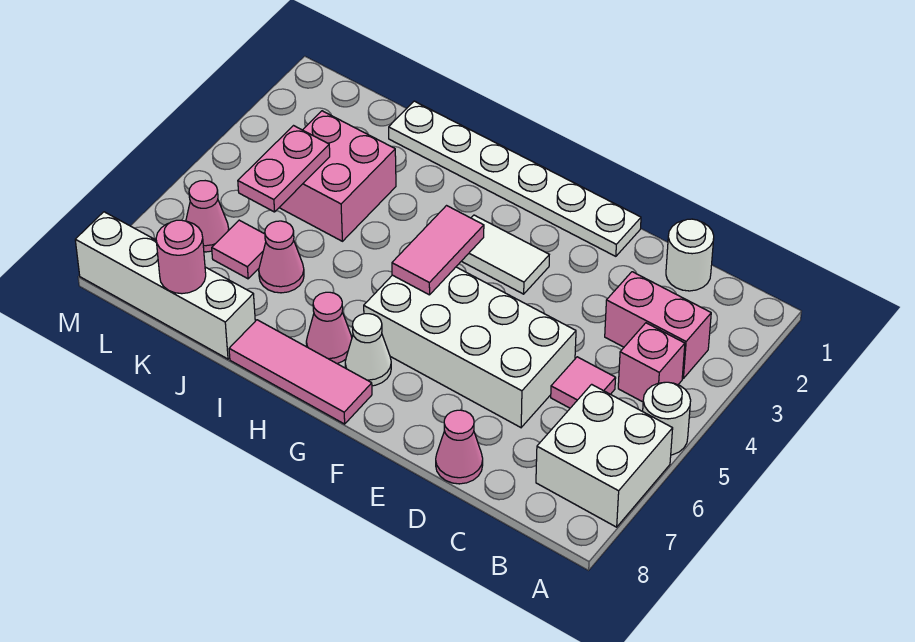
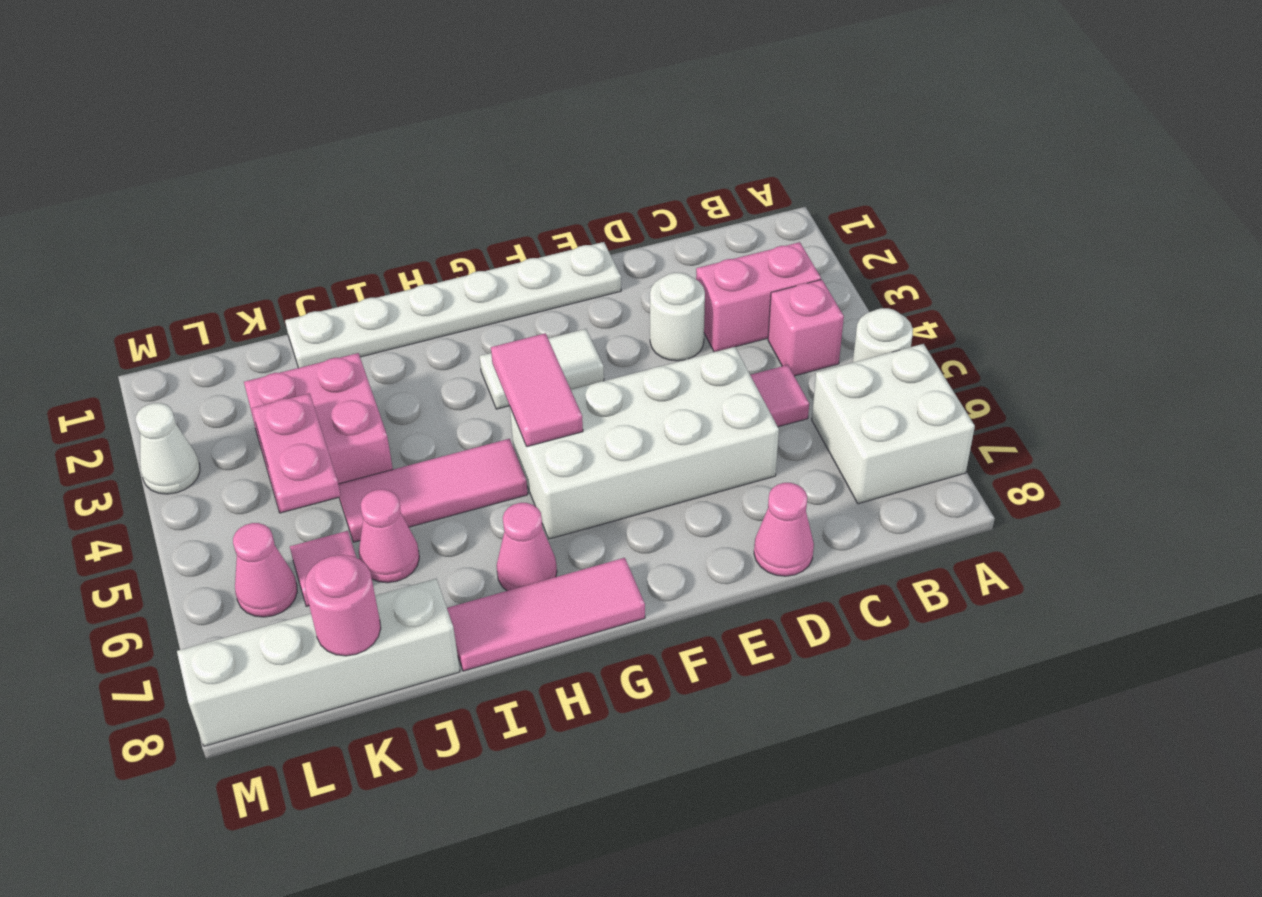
white round brick C1 level 1 -> white round brick D3 level 1
white cone G7 level 1 -> white cone M3 level 1
none -> pink tile H5:J5 level 1

